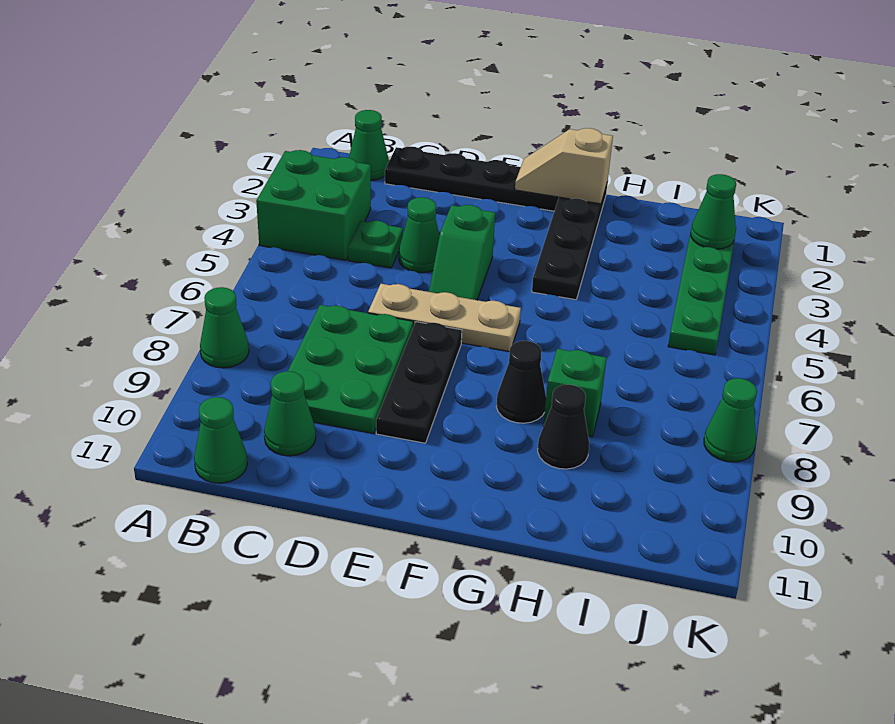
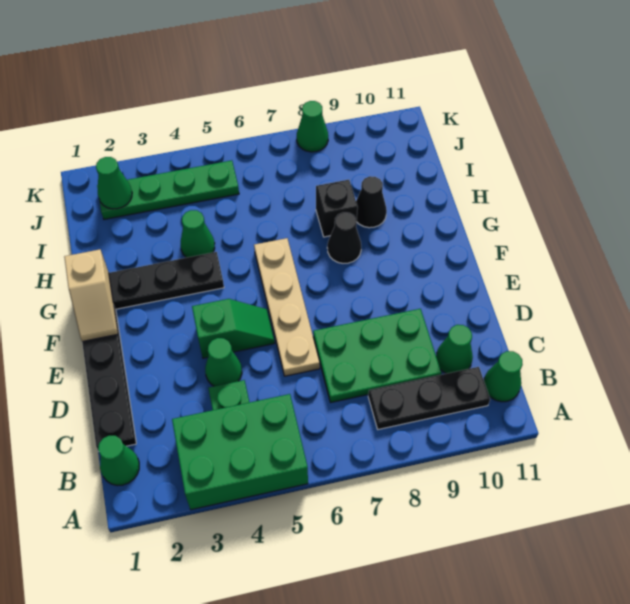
green brick A3:B4 level 1 -> green brick A3:B5 level 1
green cone A8 level 1 -> green cone H4 level 1
tan plate D6:F6 level 1 -> tan plate D6:G6 level 1
black plate E7:E9 level 1 -> black plate B8:B10 level 1
green brick H8 level 1 -> black brick H8 level 1

